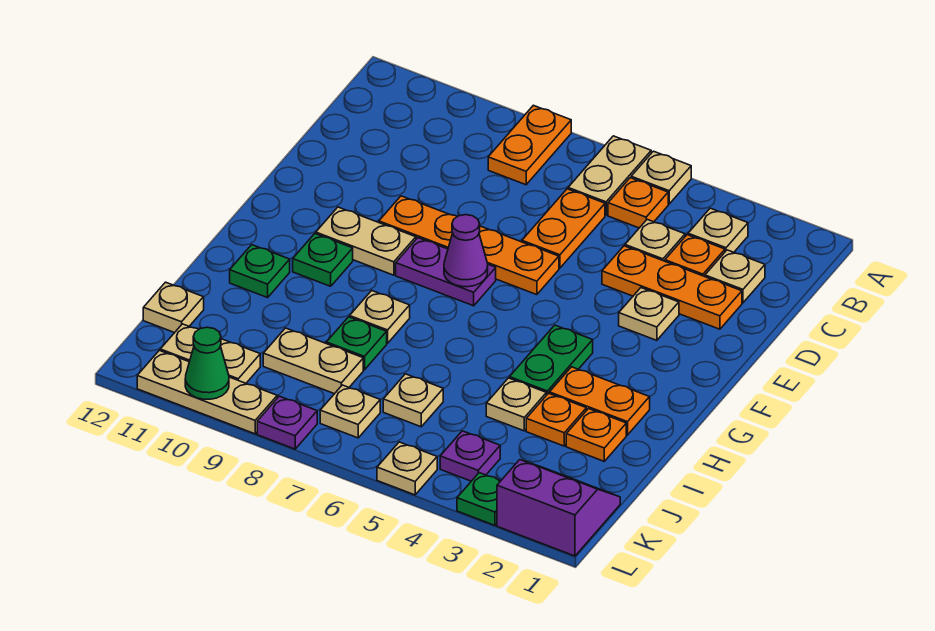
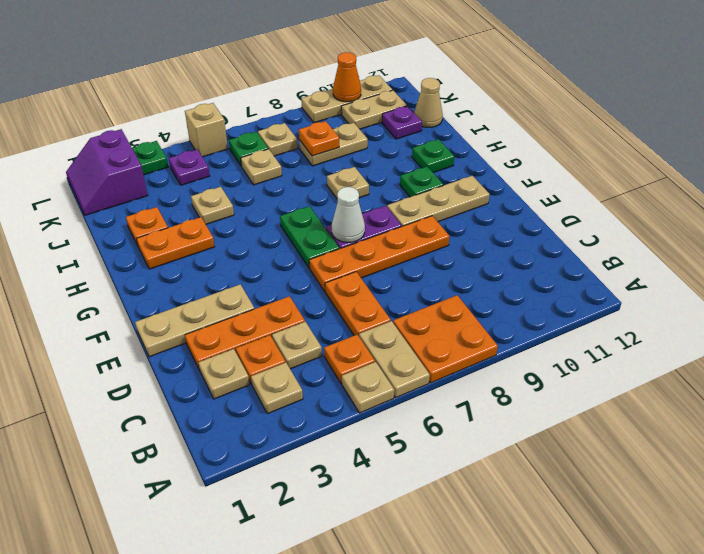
orange plate A8:B8 level 1 -> orange plate A7:B8 level 1
tan plate E3 level 1 -> tan plate E1:E3 level 1
purple cone F7 level 2 -> white cone F7 level 2
tan plate F9:F10 level 1 -> tan plate F9:F11 level 1
green plate G4:H4 level 1 -> green plate F6:G6 level 1
orange plate I3 level 1 -> orange plate J8 level 2
green plate I8 level 1 -> green plate K6 level 1
tan plate J12 level 1 -> tan cone J12 level 1
purple slope K1:L2 level 1 top L -> purple slope K1:L2 level 1 top 2
tan plate L5 level 1 -> tan brick L5 level 1
purple plate L8 level 1 -> purple plate J11 level 1
green cone L10 level 2 -> orange cone L10 level 2

